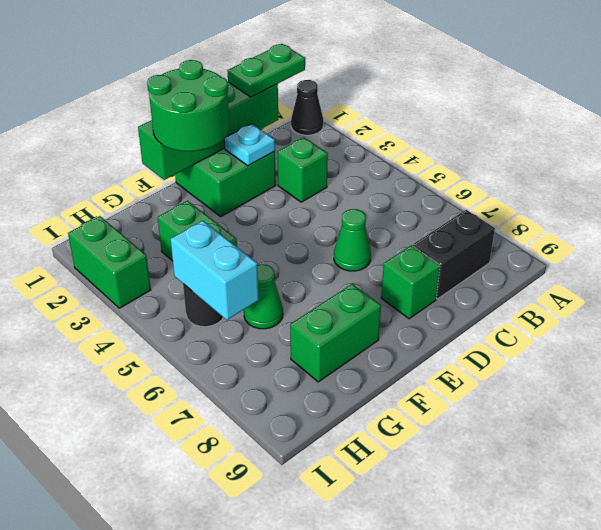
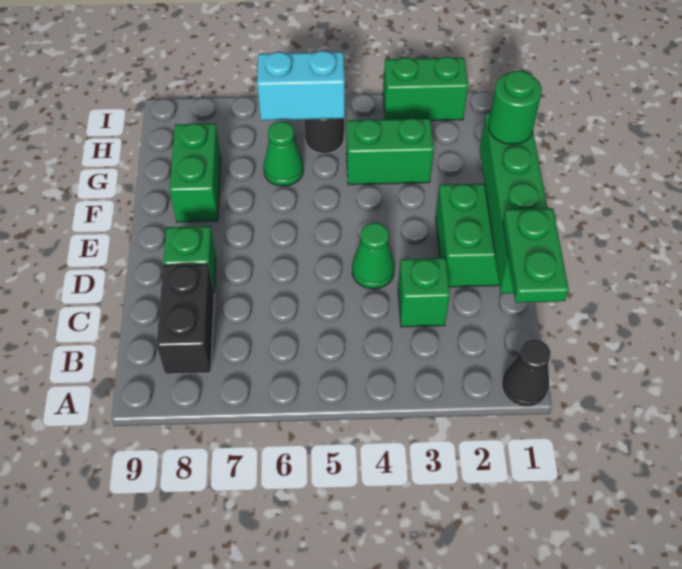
cyan plate D2 level 2 -> none
green cone D6 level 1 -> green cone D4 level 1
green round brick E1:F2 level 3 -> green round brick F1 level 3

